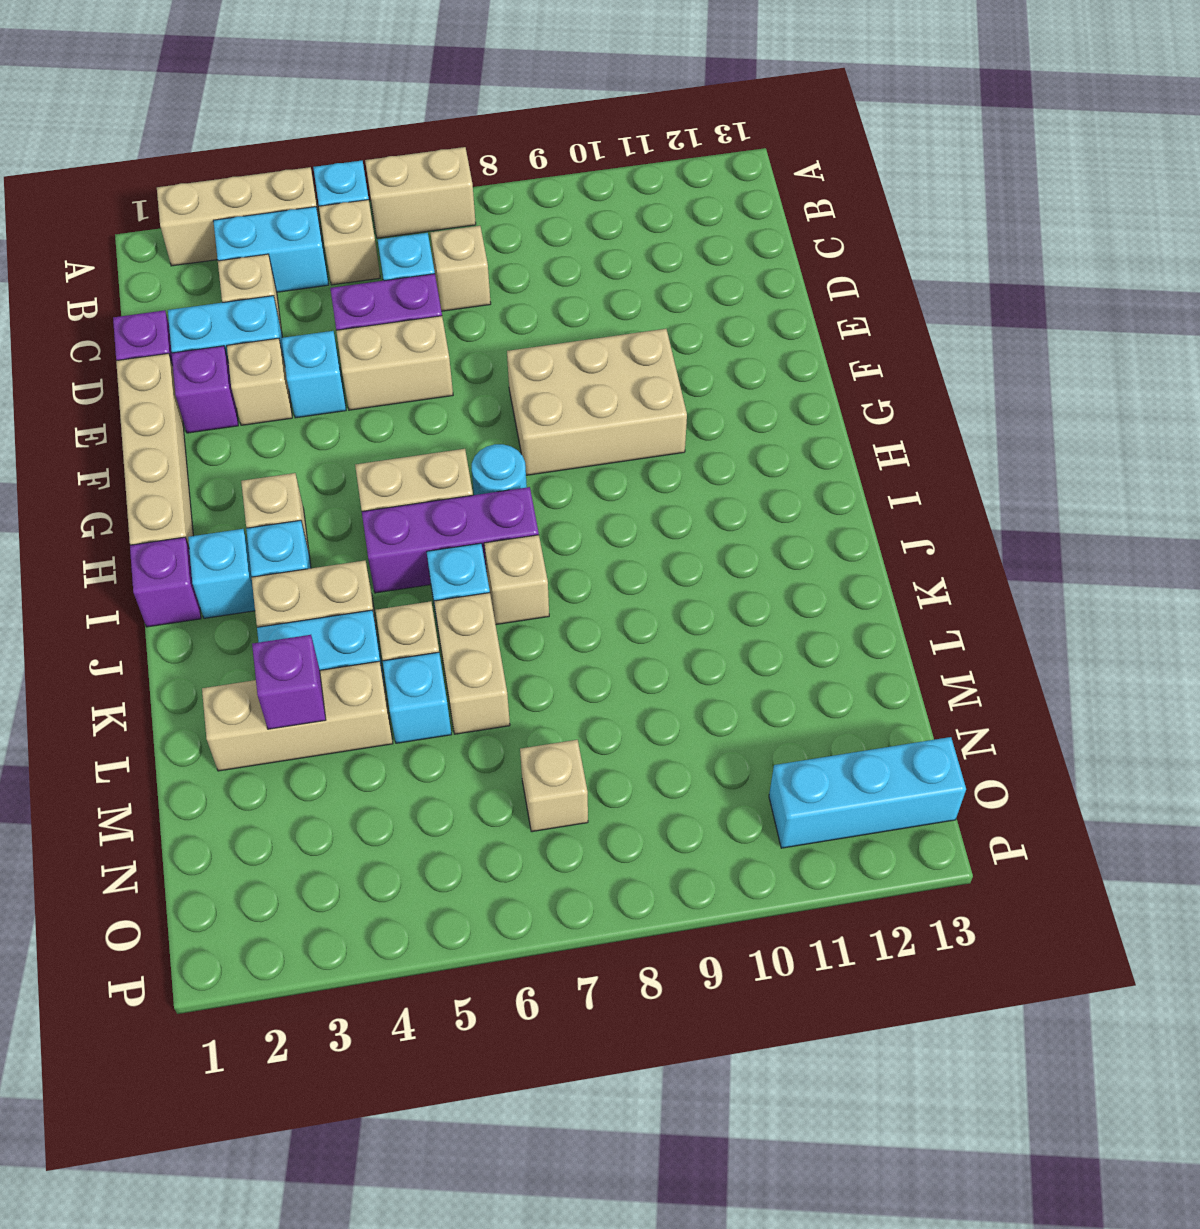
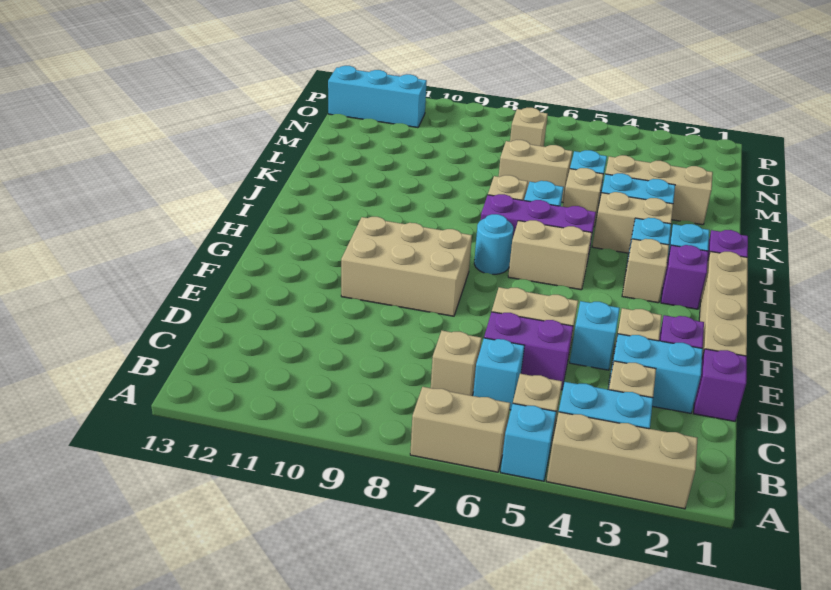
tan brick K6:L6 level 1 -> tan brick L6:L7 level 1
purple brick L3 level 2 -> purple brick H2 level 1

